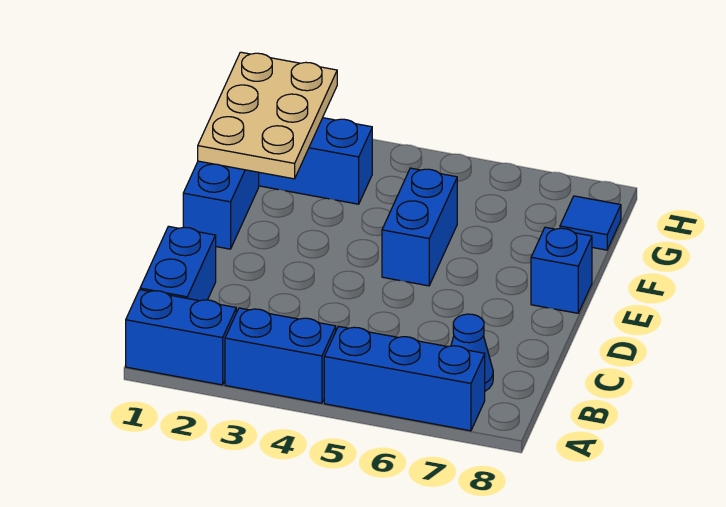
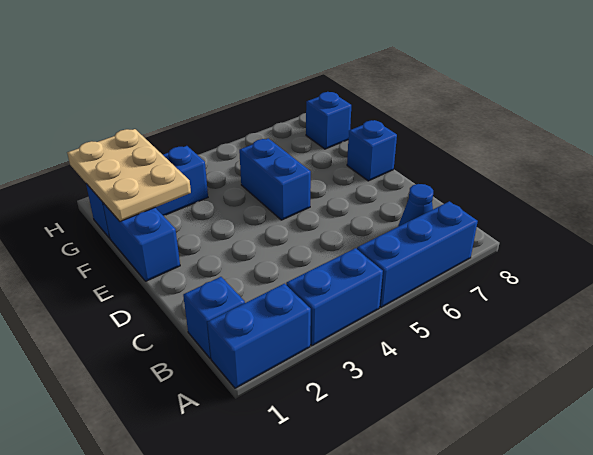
blue brick B1:C1 level 1 -> blue brick B1 level 1
blue tile G8 level 1 -> blue brick G8 level 1

